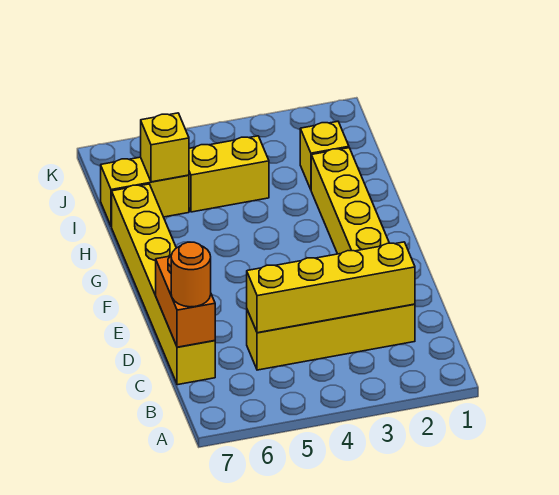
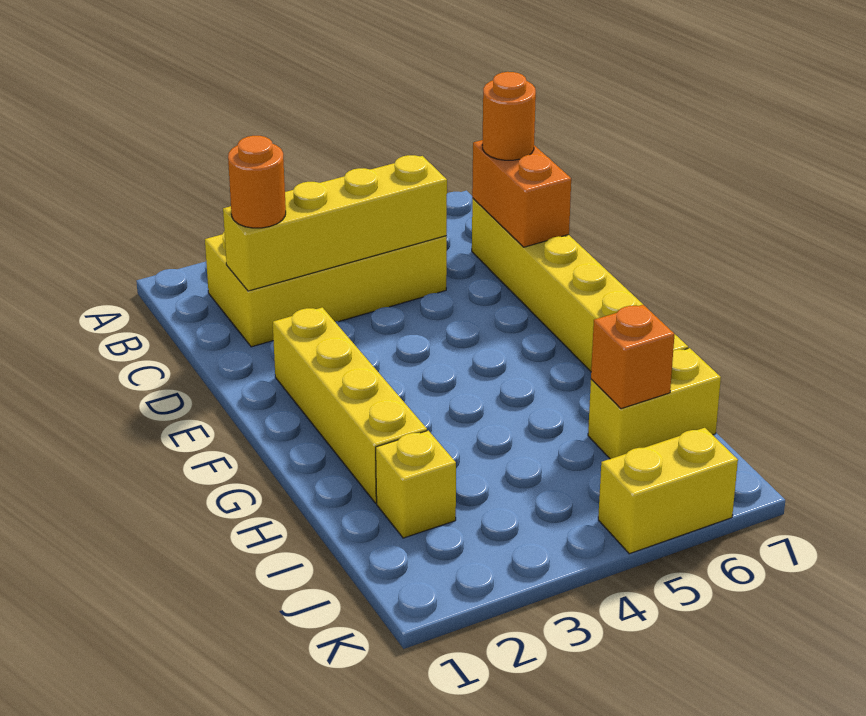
yellow brick C2:C5 level 1 -> yellow brick B2:C5 level 1
none -> orange round brick C2 level 3
yellow brick I4:I5 level 1 -> yellow brick K5:K6 level 1
yellow brick I6 level 2 -> orange brick I6 level 2

